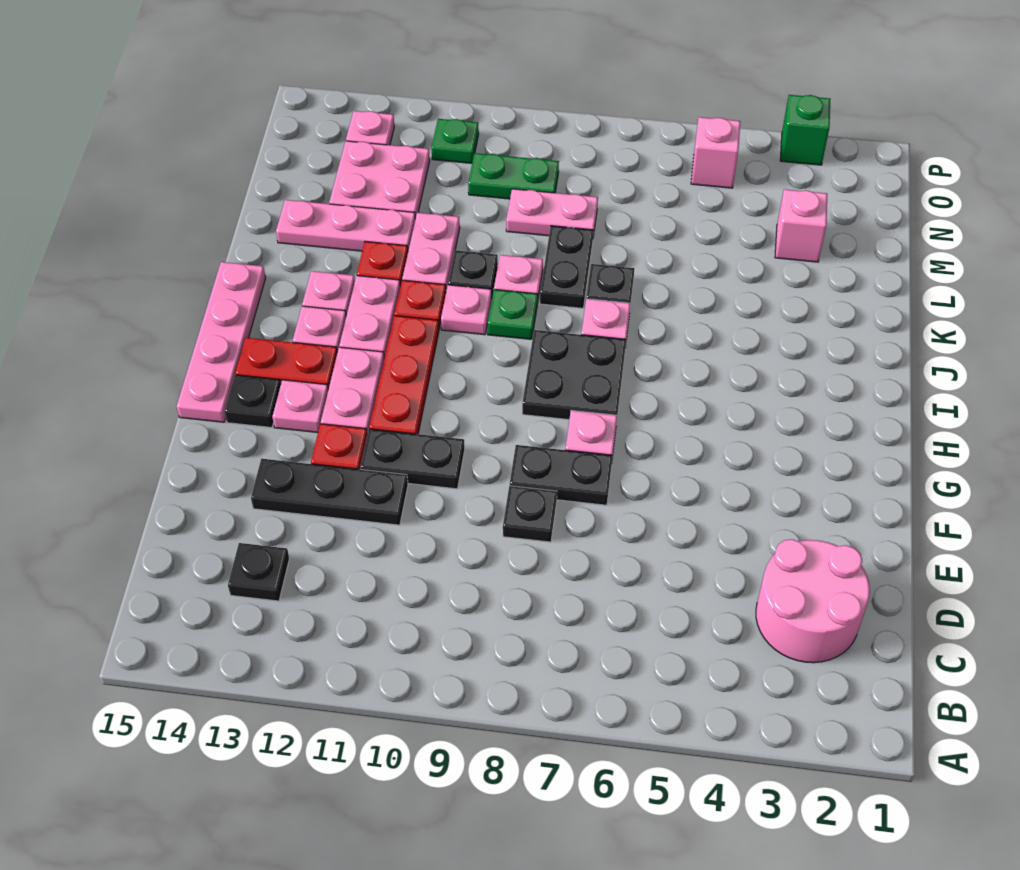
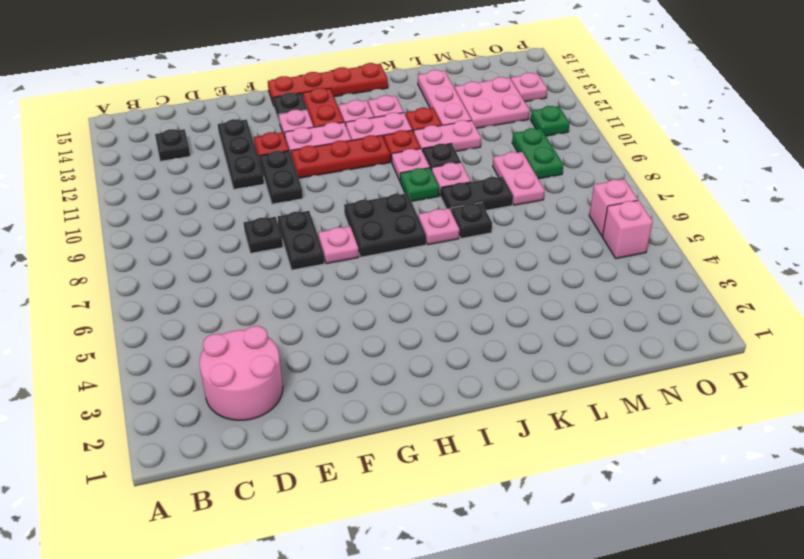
pink plate G15:J15 level 1 -> red plate G15:J15 level 1
pink brick M3 level 1 -> pink brick O6 level 1
green brick P3 level 1 -> none

